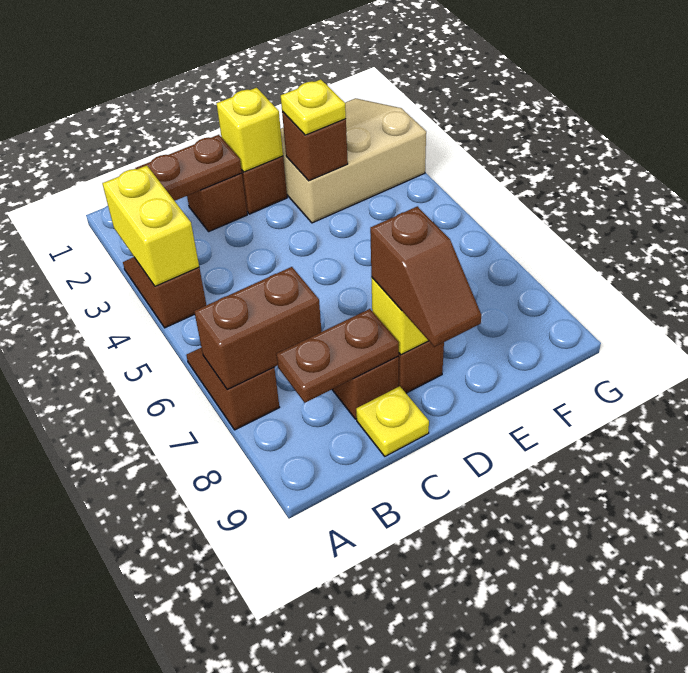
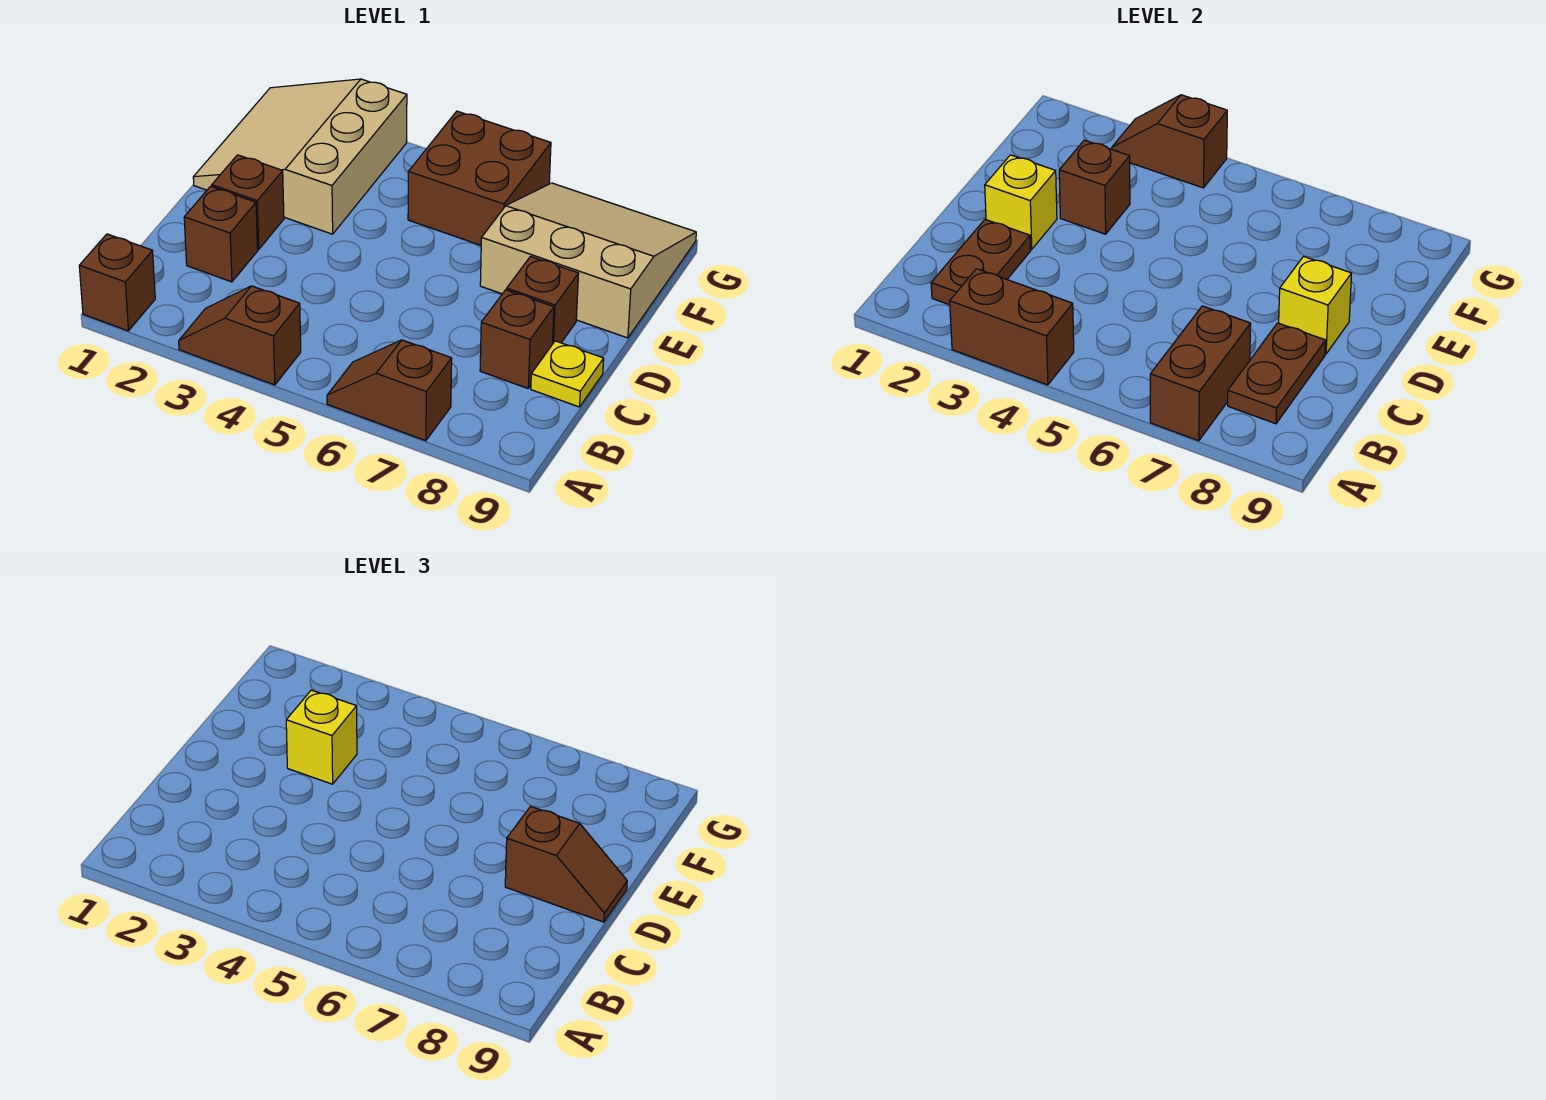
none -> brown brick A1 level 1
yellow brick A3:A4 level 2 -> brown brick A3:A4 level 2
yellow plate E3 level 3 -> yellow brick E3 level 3
none -> tan slope E7:G9 level 1 top E
none -> brown brick F5:G6 level 1
none -> brown slope G3:G4 level 2 top 4

